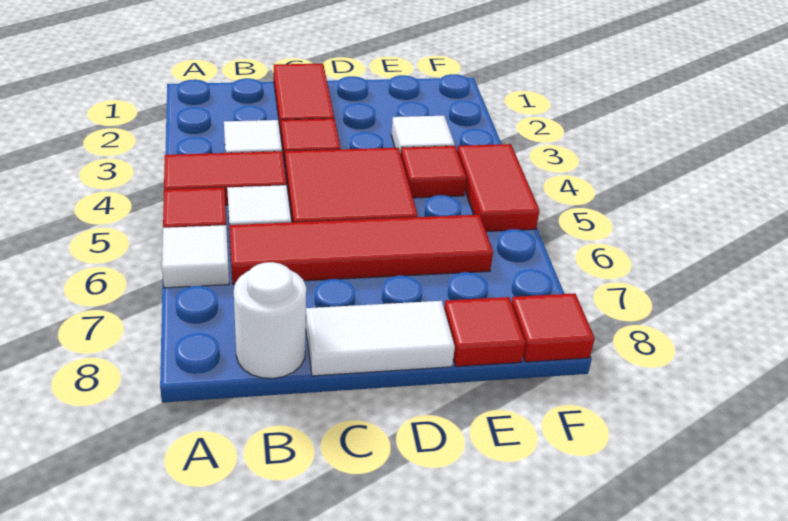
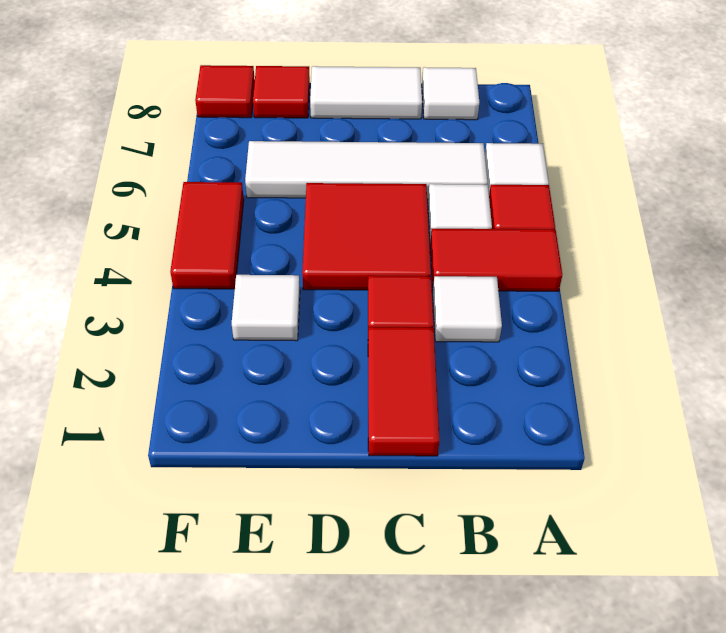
red tile B6:E6 level 1 -> white tile B6:E6 level 1
white round brick B8 level 1 -> white tile B8 level 1
red tile E4 level 1 -> none

